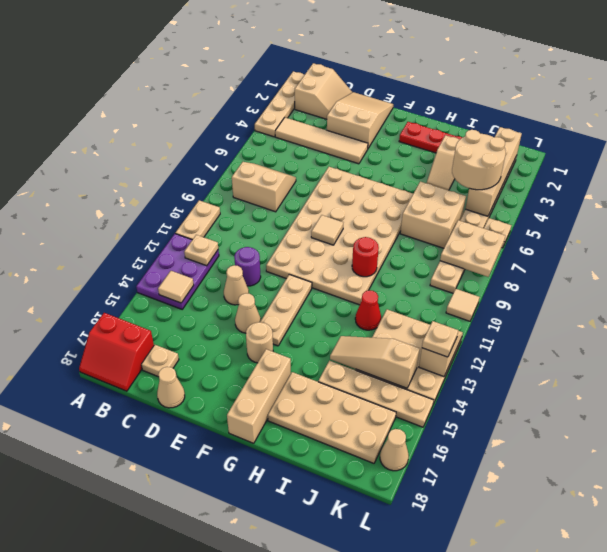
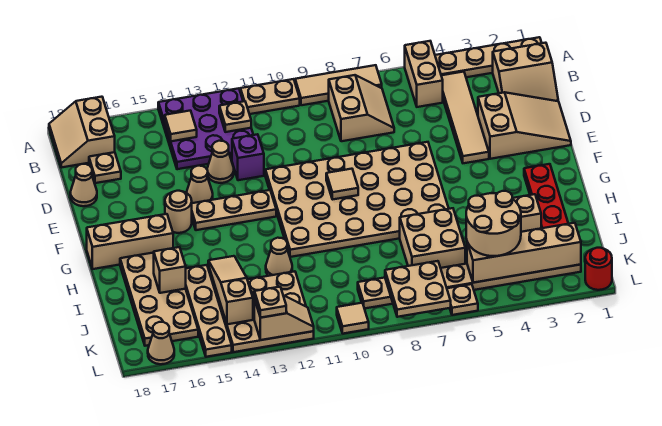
none -> tan brick A5:B5 level 1
none -> tan tile A7:A9 level 1
purple plate A12:B14 level 1 -> purple plate A12:C14 level 1
red slope A17:B18 level 1 top 17 -> tan slope A17:B18 level 1 top 17
purple round brick D12 level 1 -> purple brick D12 level 1
red round brick H10 level 2 -> red round brick L1 level 1
red cone I12 level 1 -> tan cone I12 level 1
none -> tan brick I16 level 2

